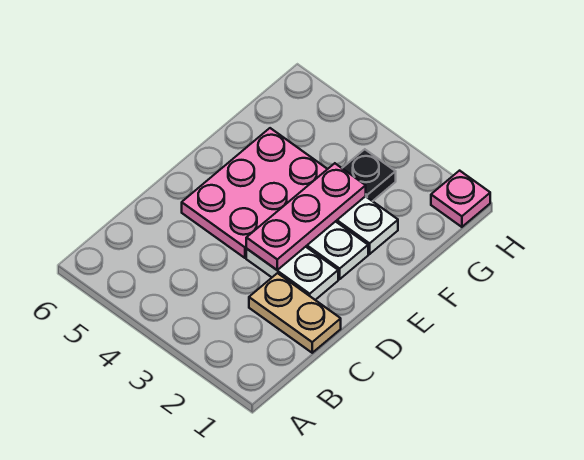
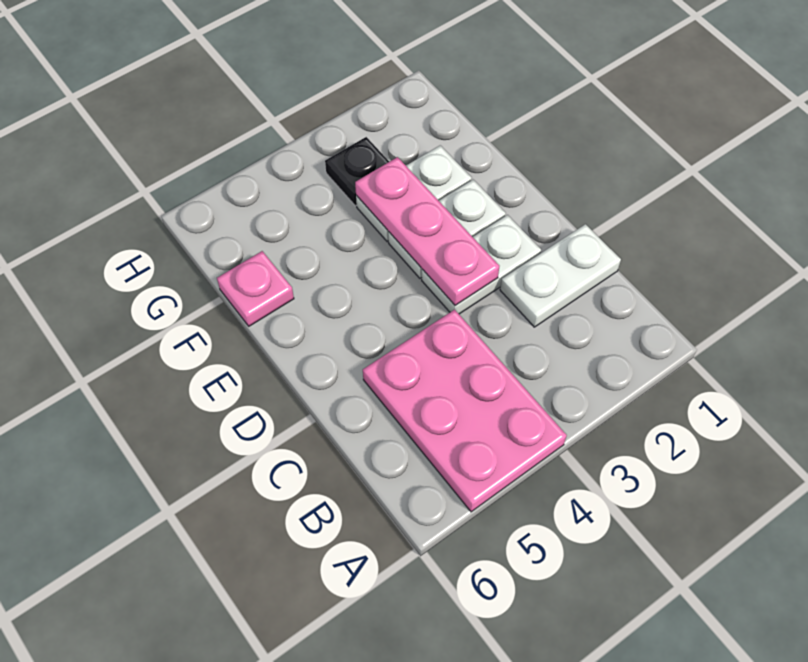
tan plate C1:C2 level 1 -> white plate C1:C2 level 1
pink plate D4:F5 level 1 -> pink plate A4:C5 level 1
pink plate H1 level 1 -> pink plate F6 level 1

